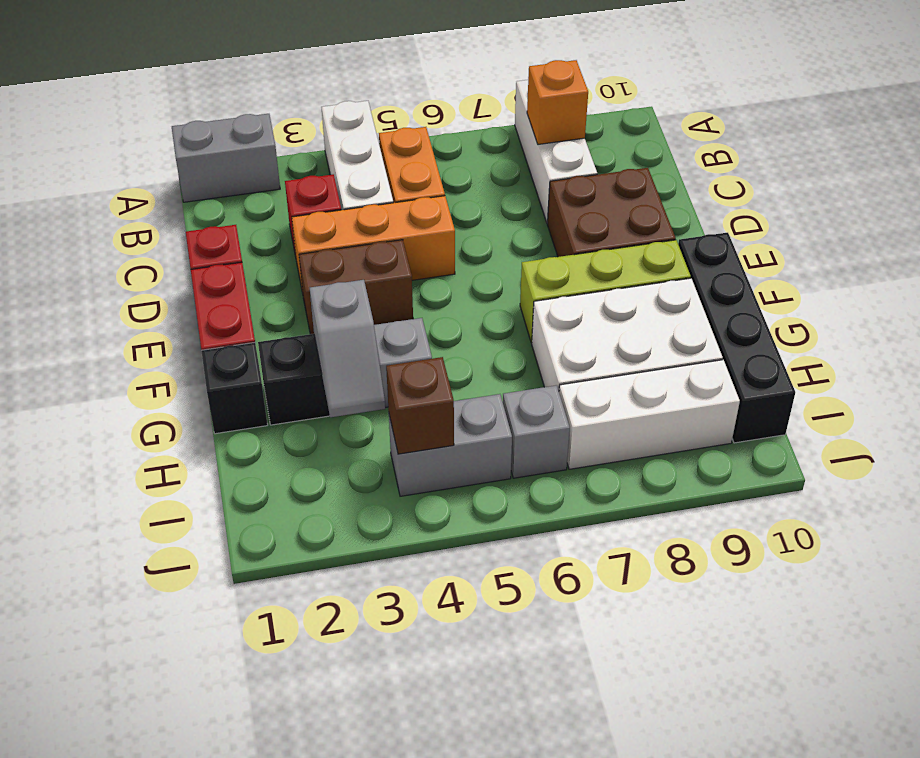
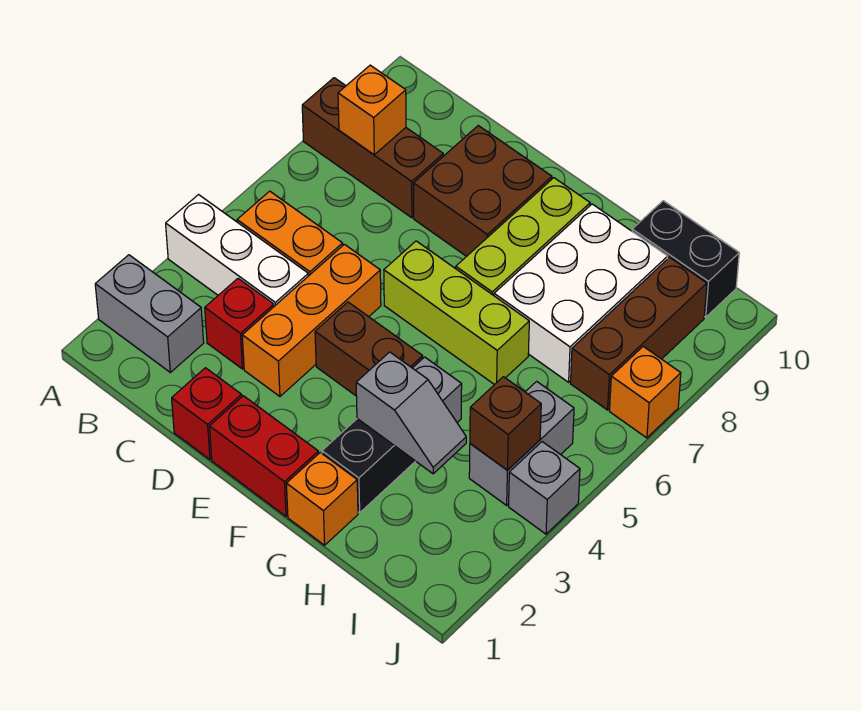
grey brick A1:A2 level 1 -> grey brick A2:B2 level 1
white brick A8:C8 level 1 -> brown brick A8:C8 level 1
brown brick E3:E4 level 1 -> brown brick E4:F4 level 1
none -> lime brick E6:G6 level 1
black brick F10:I10 level 1 -> black brick H10:I10 level 1
black brick G1 level 1 -> orange brick G1 level 1
grey brick I6 level 1 -> grey brick J4 level 1
white brick I7:I9 level 1 -> brown brick I7:I9 level 1
none -> orange brick J7 level 1

